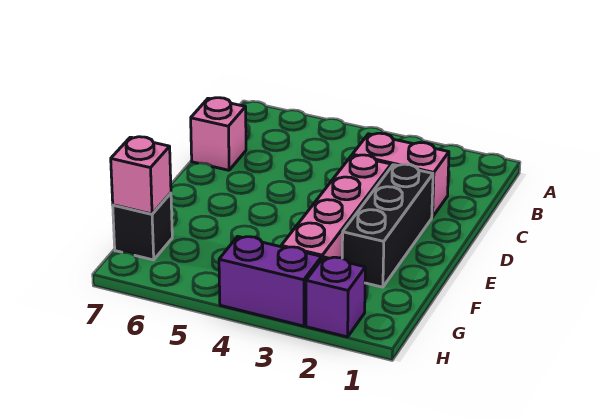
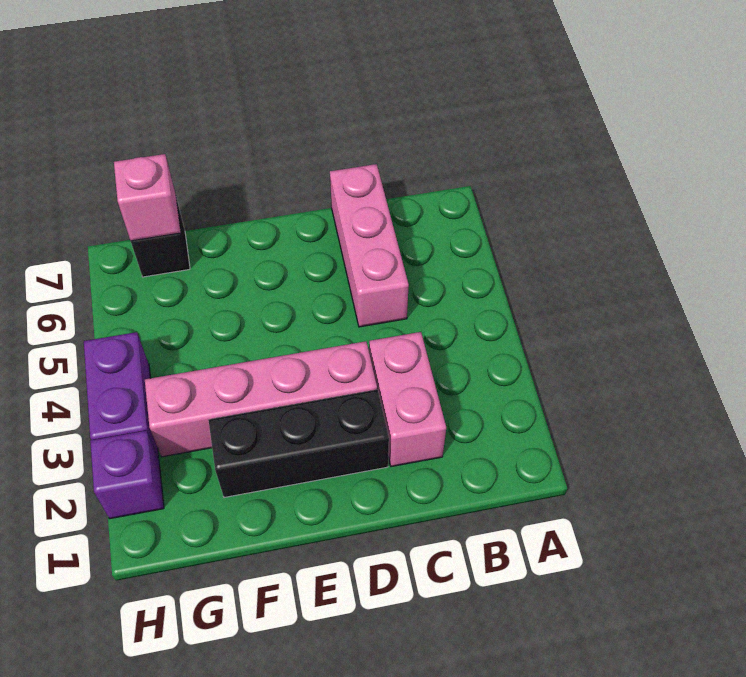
pink brick C7 level 1 -> pink brick C5:C7 level 1

